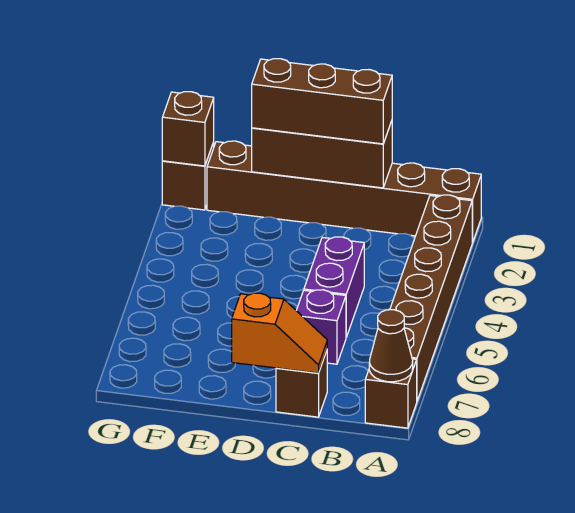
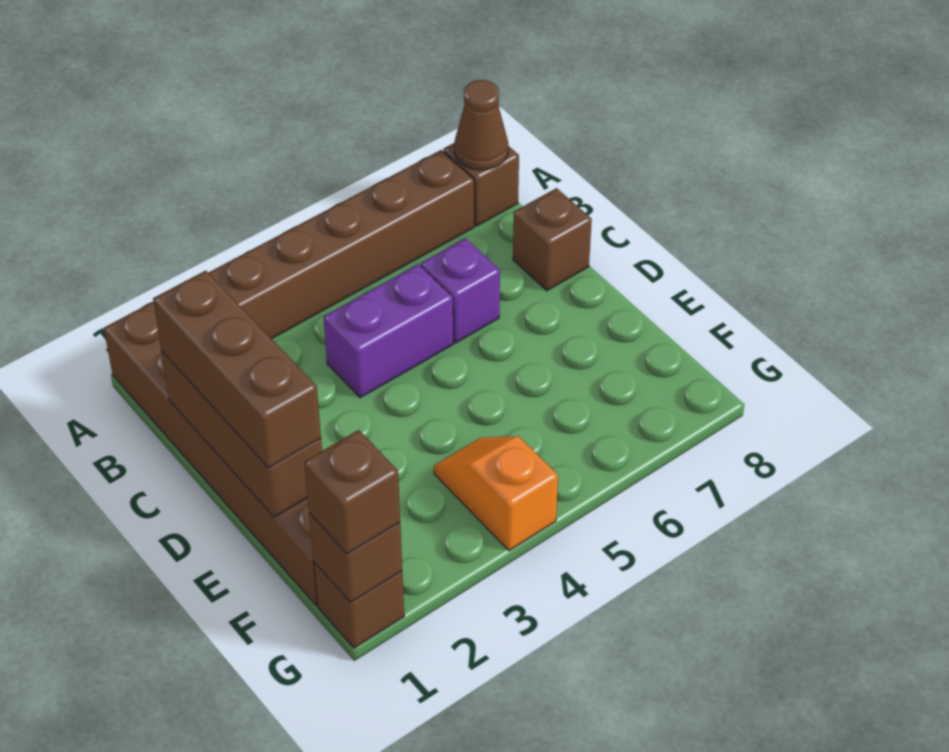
orange slope C8:D8 level 2 top D -> orange slope F4:G4 level 1 top G
none -> brown brick G1 level 3

